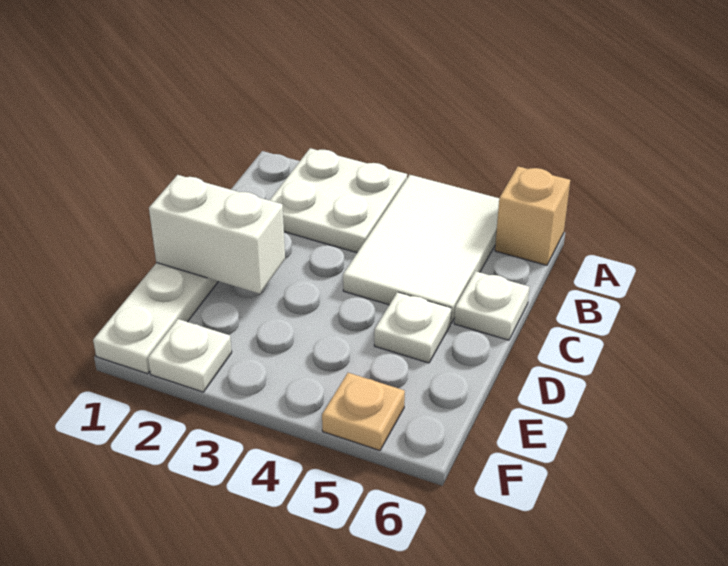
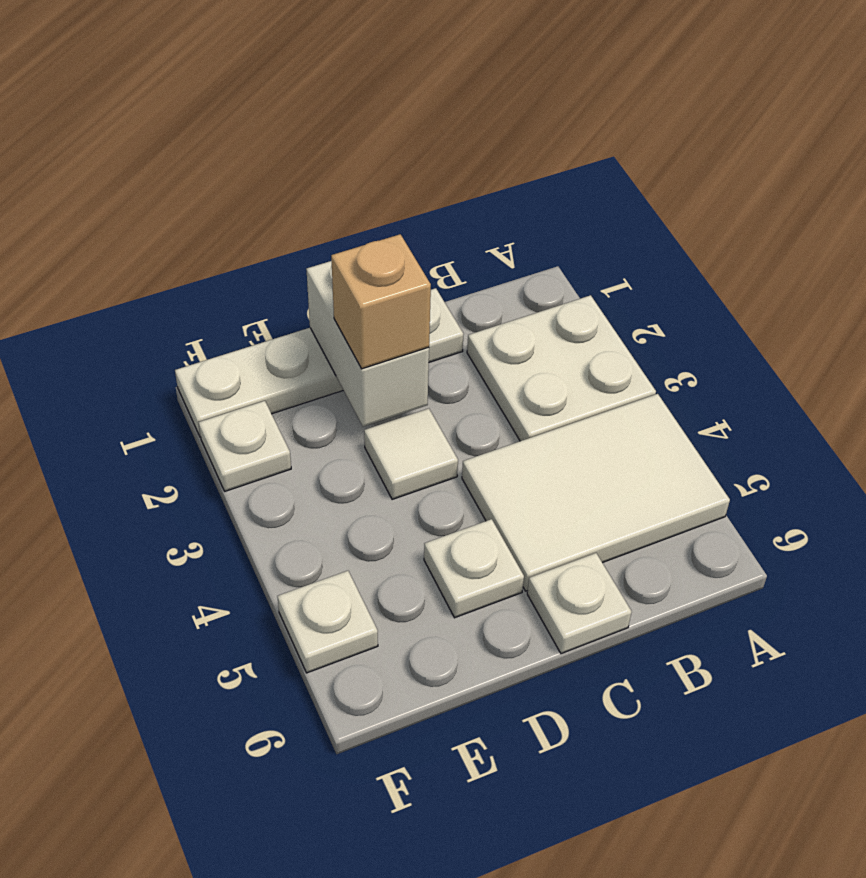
tan brick A6 level 1 -> tan brick D2 level 3
none -> white tile D3 level 1
tan plate F5 level 1 -> white plate F5 level 1

